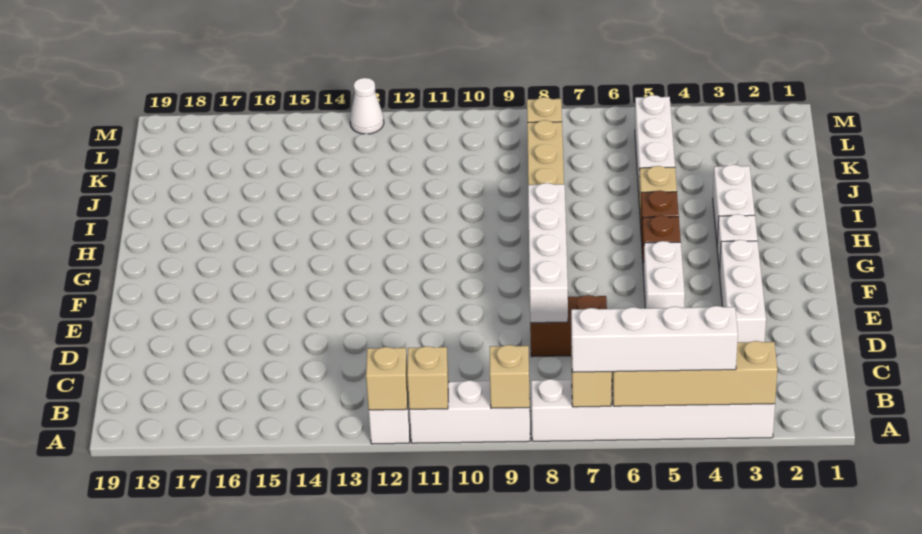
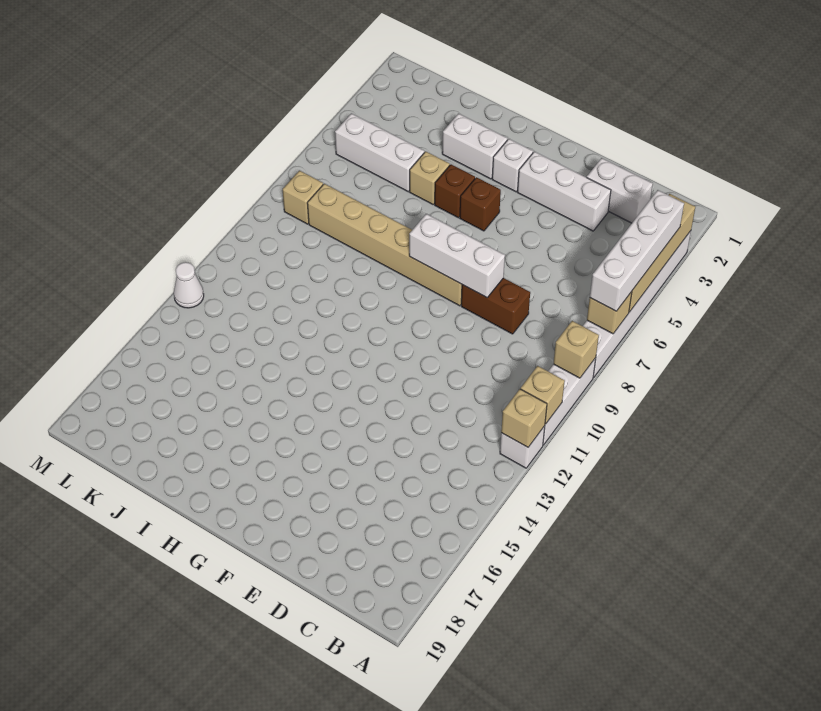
brown brick D7:D8 level 1 -> brown brick D8:E8 level 1
white brick D8:G8 level 2 -> white brick E8:G8 level 2
white brick E5:F5 level 1 -> white brick C2:D2 level 1

